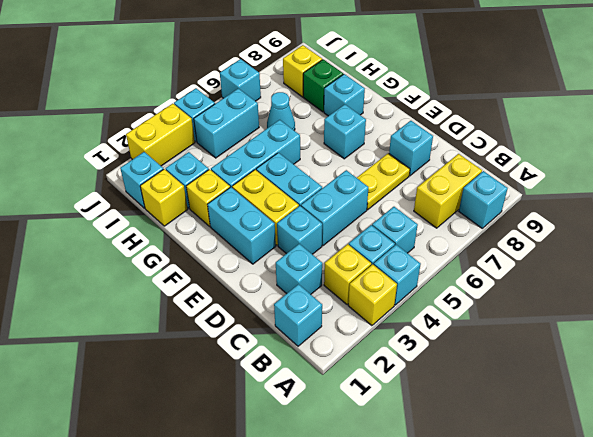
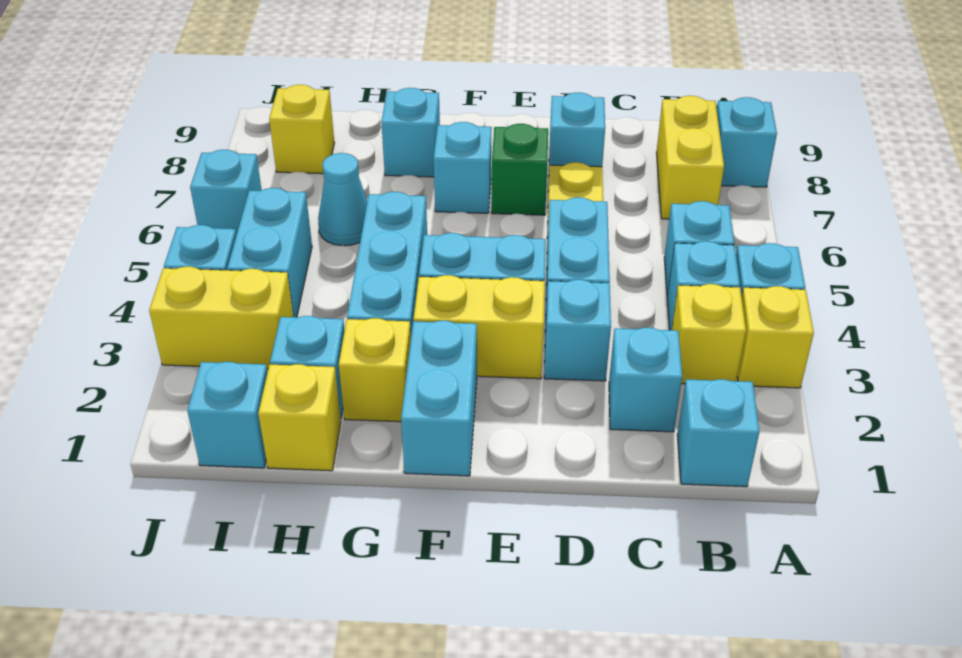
cyan brick E2:F2 level 1 -> cyan brick F1:F2 level 1
green brick H8 level 1 -> green brick E7 level 1
yellow brick J2:J3 level 1 -> yellow brick I3:J3 level 1

